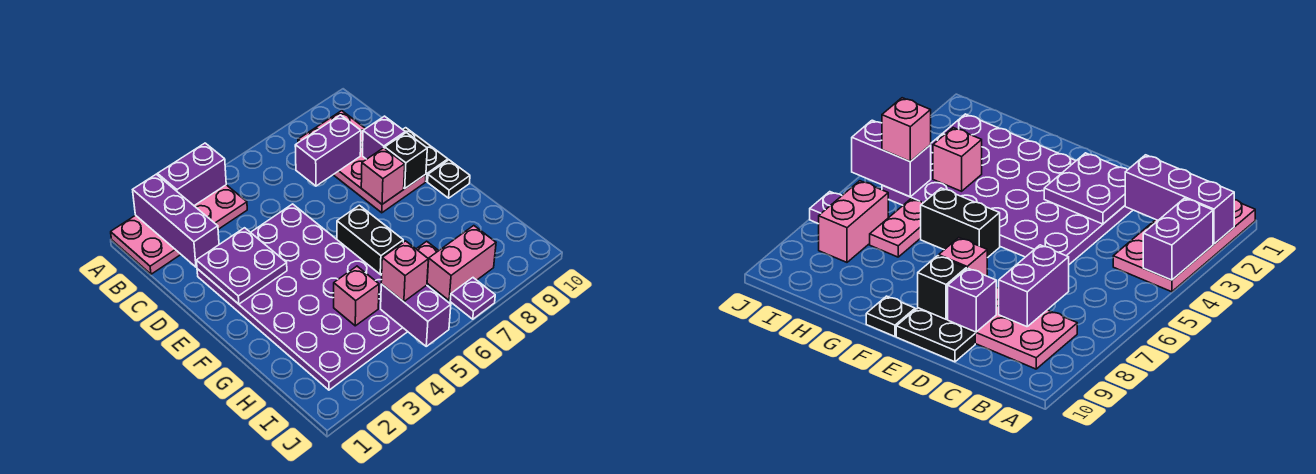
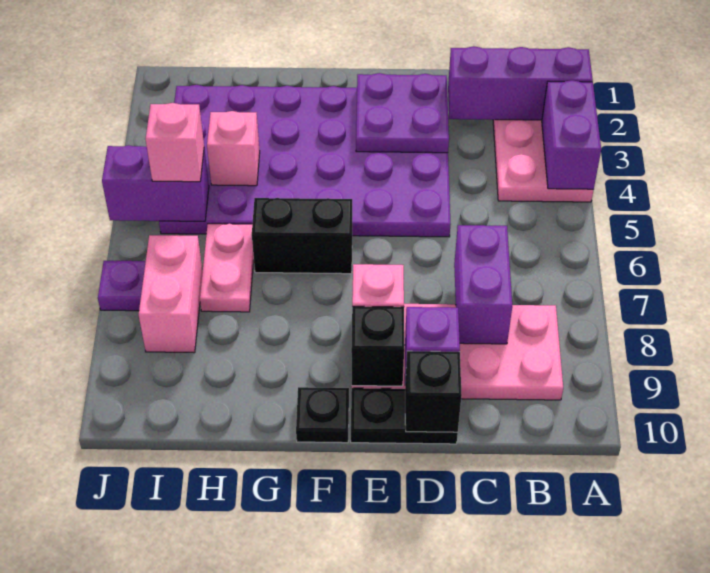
none -> black brick D10 level 2

